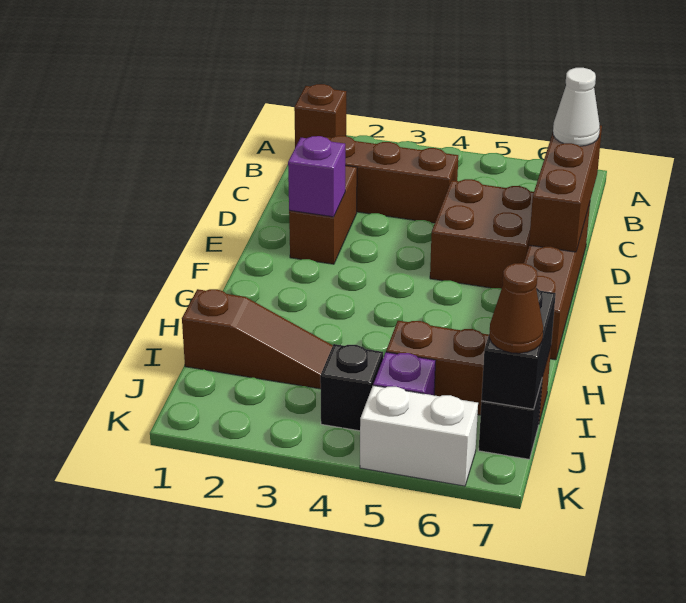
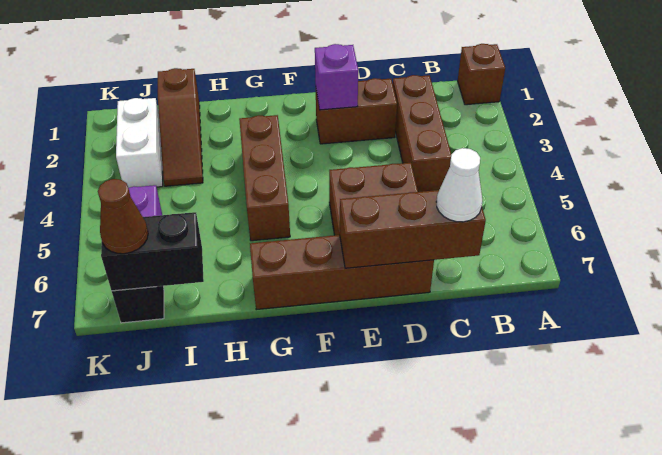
brown brick I5:I7 level 1 -> brown brick G3:G5 level 1
black brick J4 level 1 -> none
white brick K5:K6 level 1 -> white brick J2:J3 level 1

